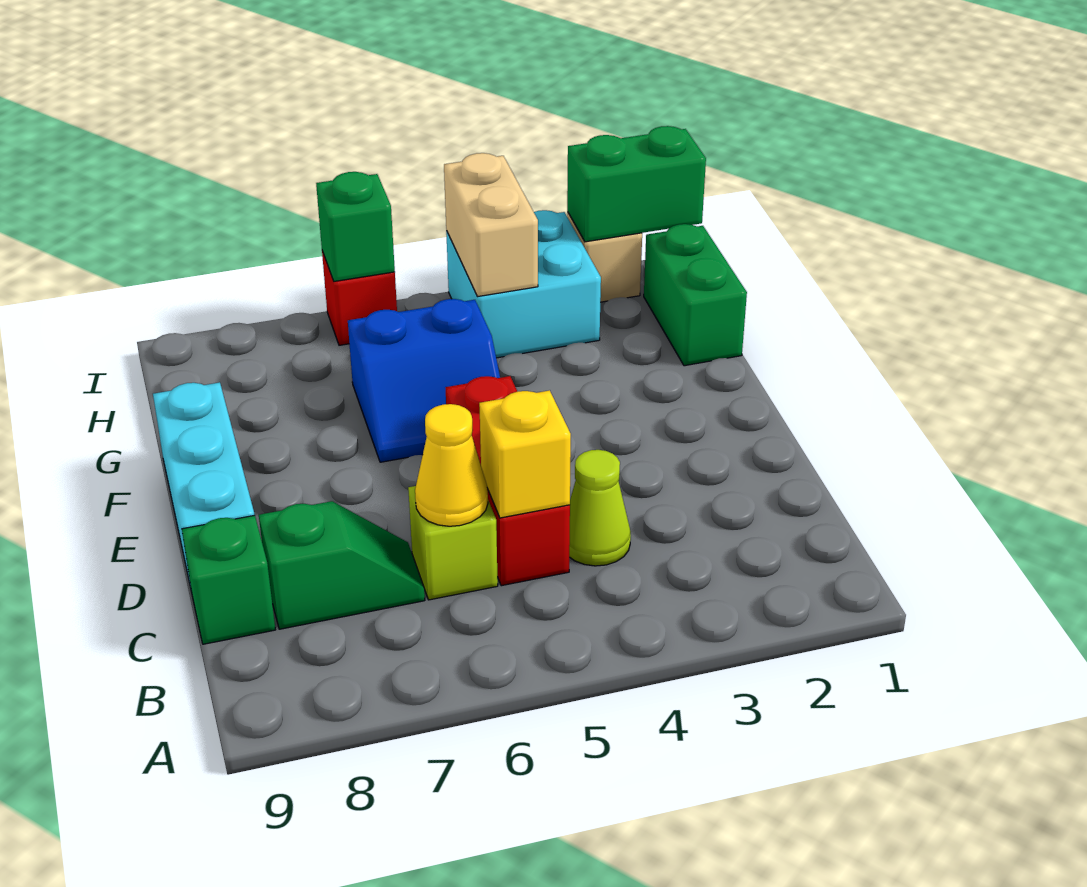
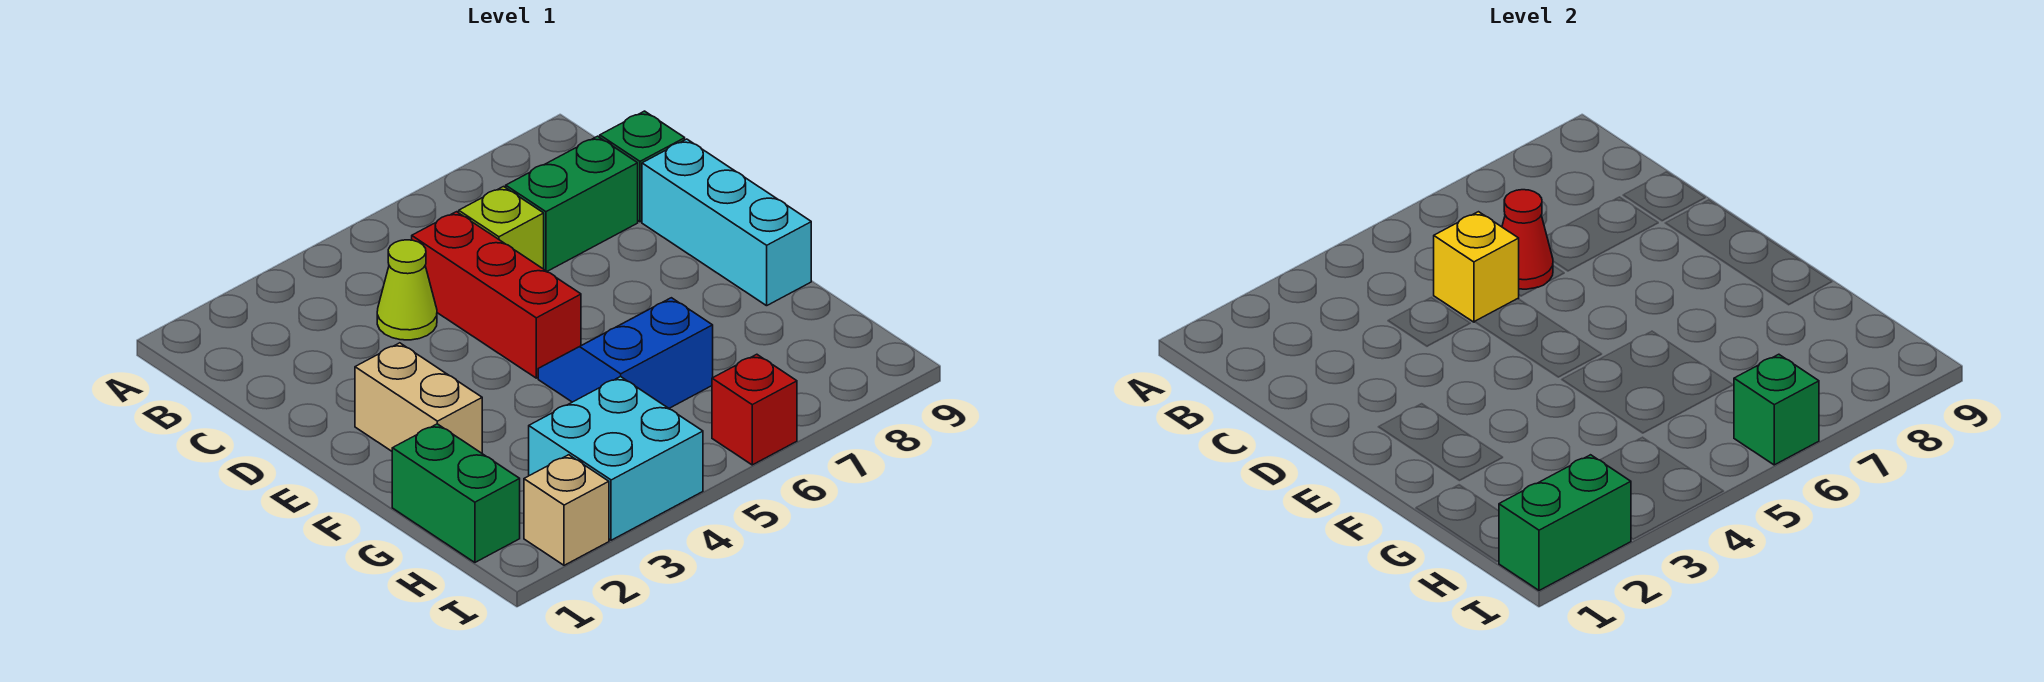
yellow cone C6 level 2 -> red cone C6 level 2
green slope C7:C8 level 1 top 8 -> green brick C7:C8 level 1
tan brick H4:I4 level 2 -> tan brick E2:F2 level 1

